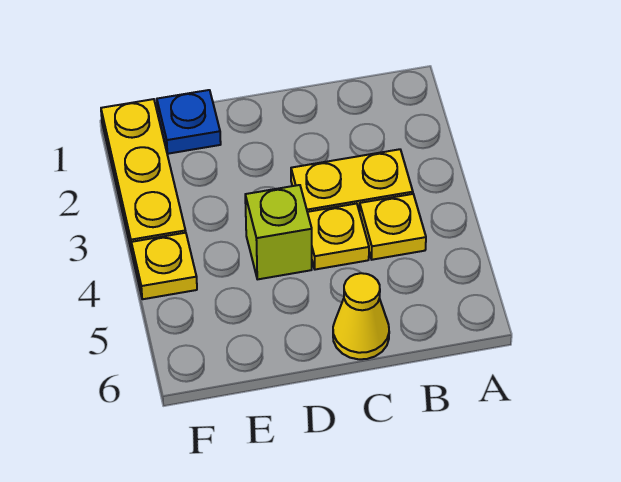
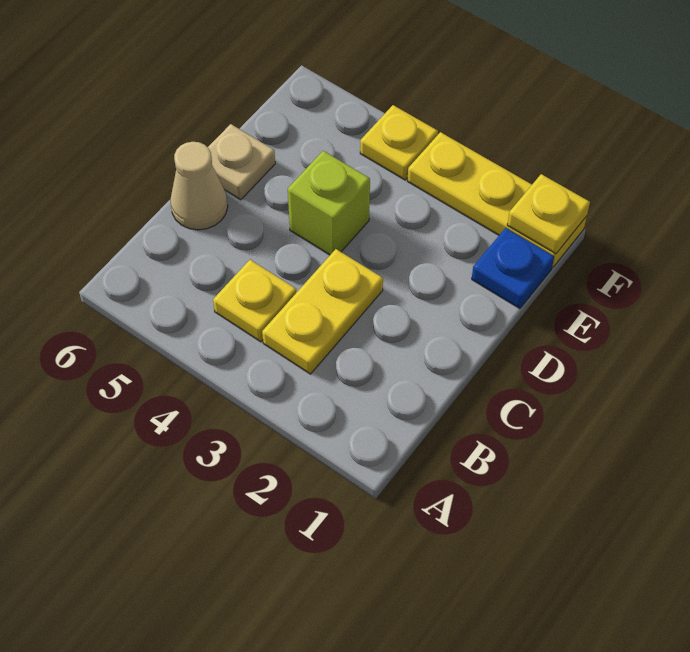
yellow plate C4 level 1 -> yellow plate F1 level 2
yellow cone C6 level 1 -> tan cone C6 level 1
none -> tan plate D6 level 1

